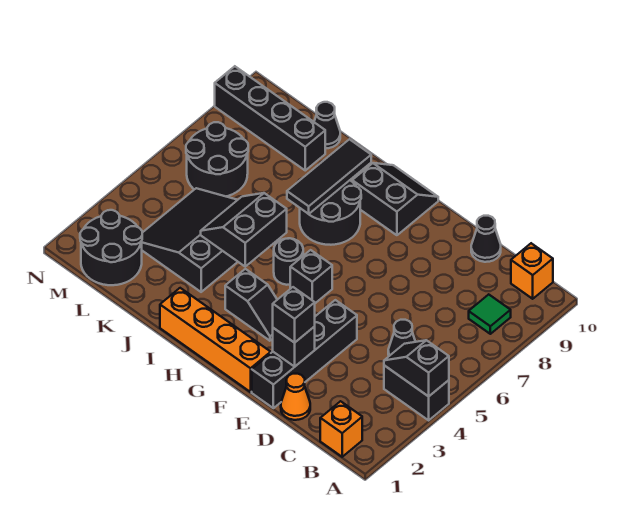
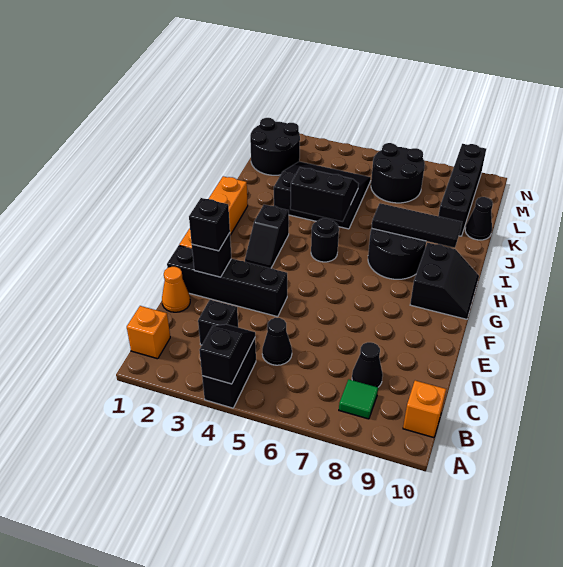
black cone D10 level 1 -> black cone C8 level 1
black brick G5 level 1 -> black brick C3 level 1

